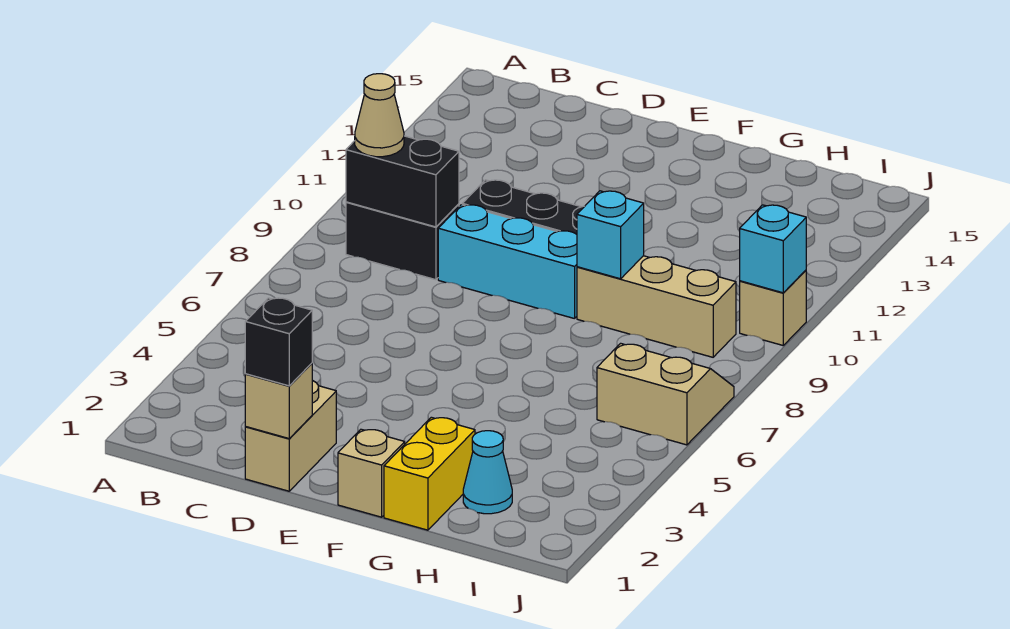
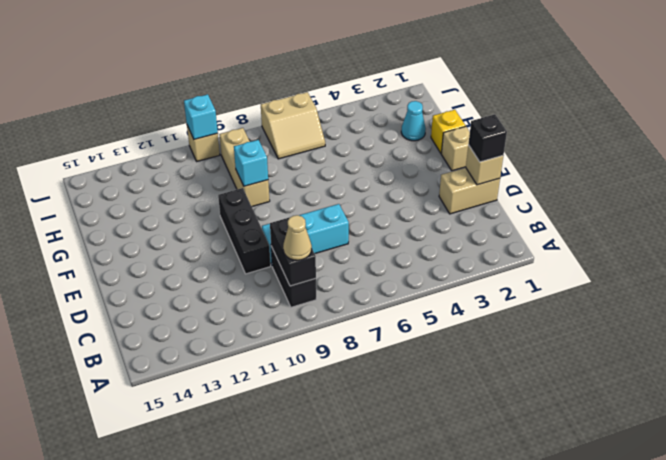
cyan brick D9:F9 level 1 -> cyan brick D7:D9 level 1
yellow brick G1:G2 level 1 -> yellow brick G1 level 1
tan slope I6:J7 level 1 top 6 -> tan slope I6:J7 level 1 top J

